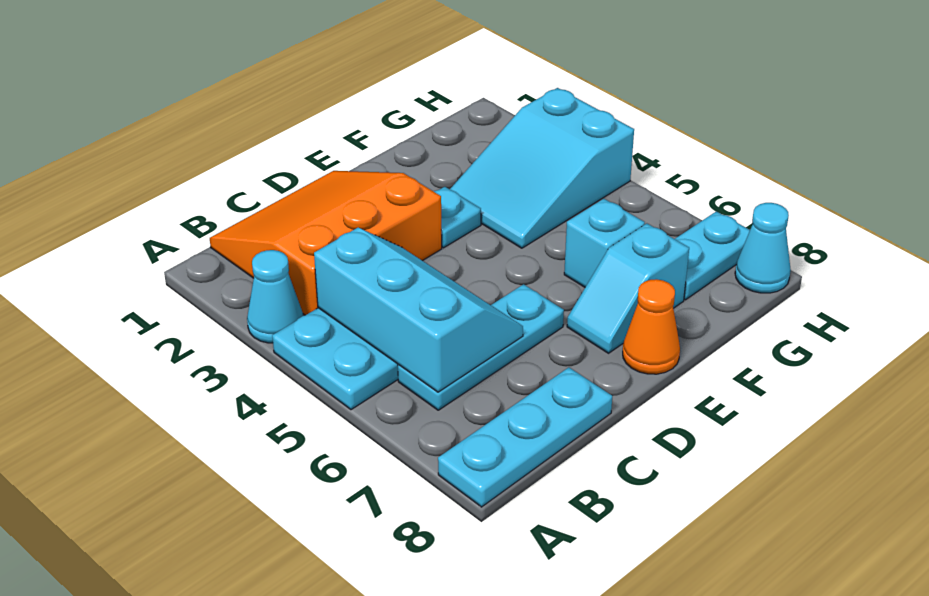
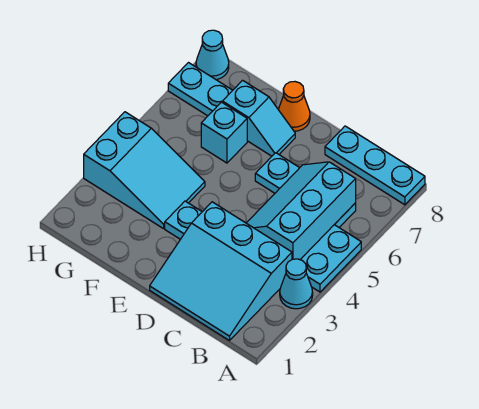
orange slope B1:D3 level 1 top 3 -> cyan slope B1:D3 level 1 top 3

